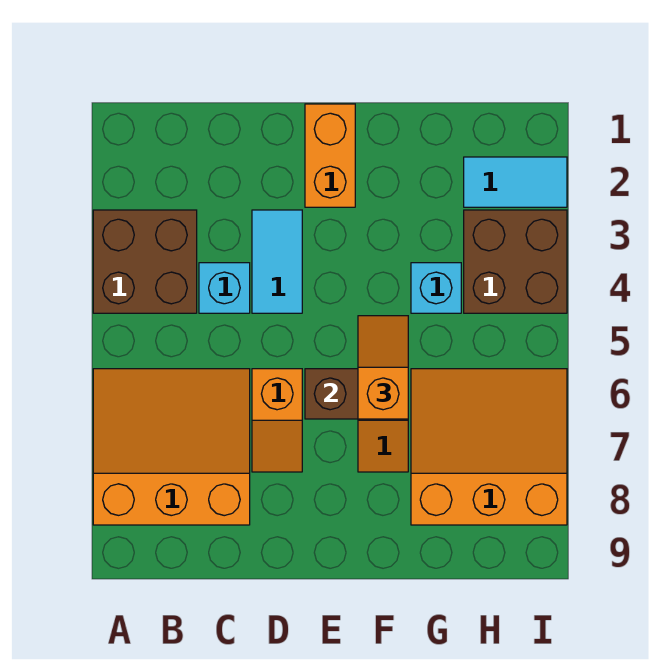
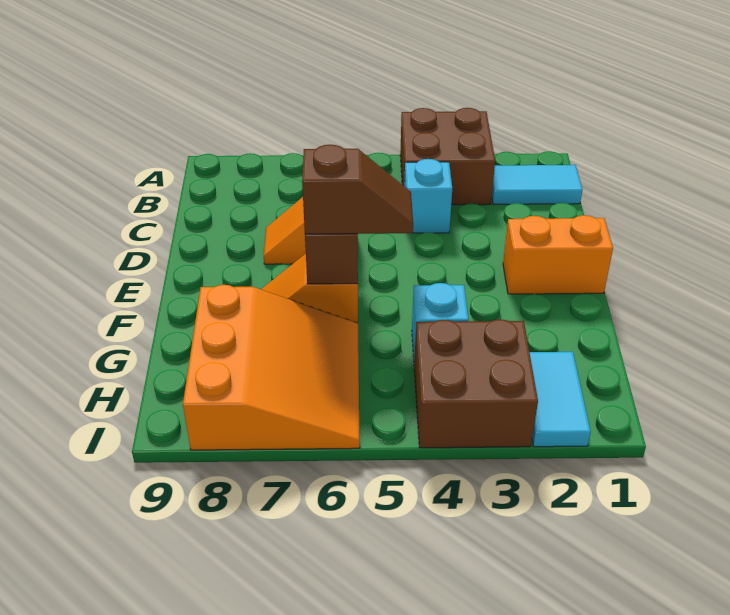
orange slope A6:C8 level 1 top 8 -> none
cyan tile D3:D4 level 1 -> cyan tile B1:B2 level 1
orange slope F5:F6 level 3 top 6 -> brown slope F5:F6 level 3 top 6

